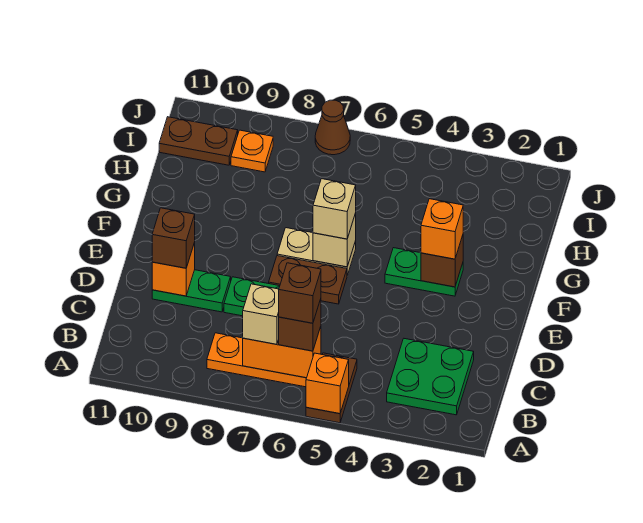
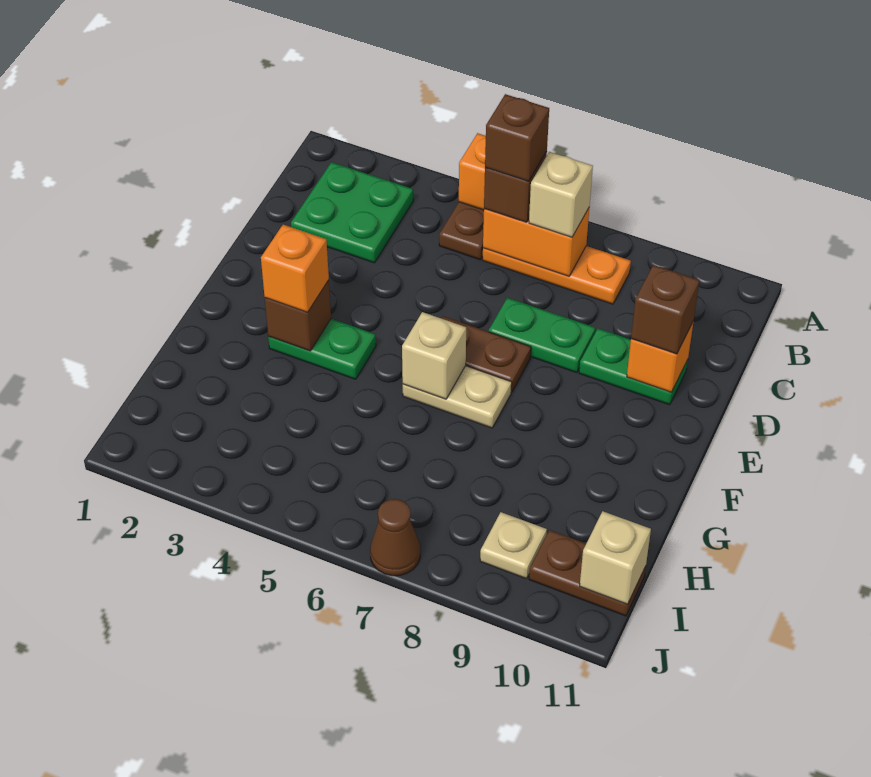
tan brick F6 level 3 -> tan brick I11 level 2
orange plate I9 level 1 -> tan plate I9 level 1

